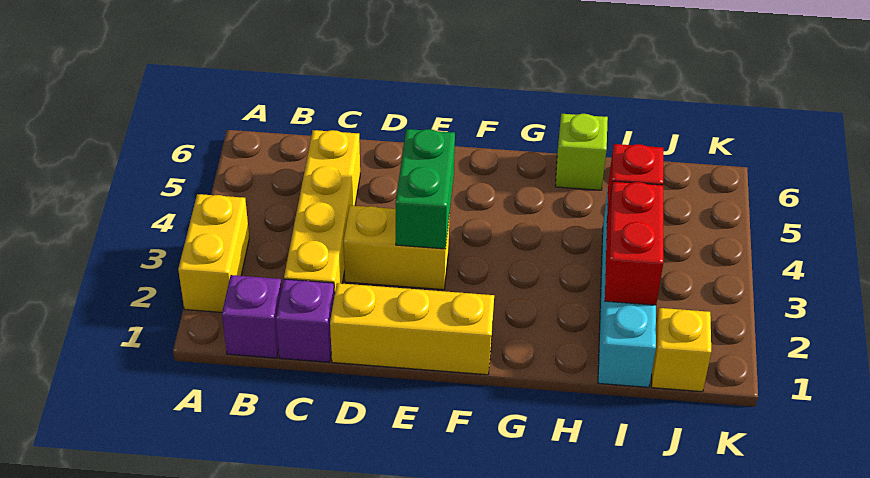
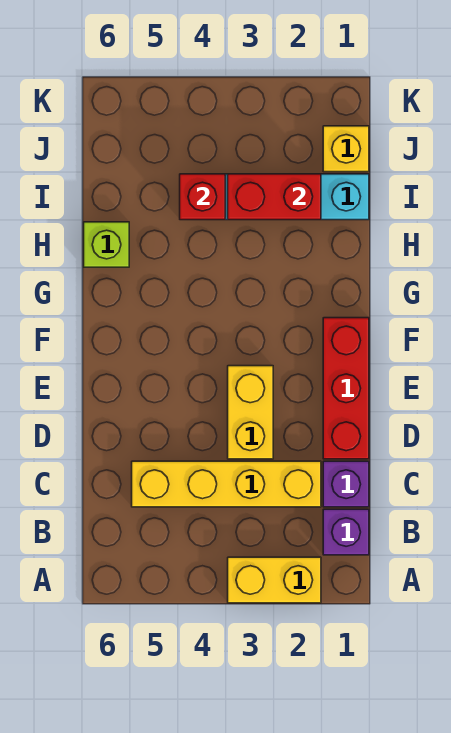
yellow brick D1:F1 level 1 -> red brick D1:F1 level 1
green brick E3:E4 level 2 -> none

